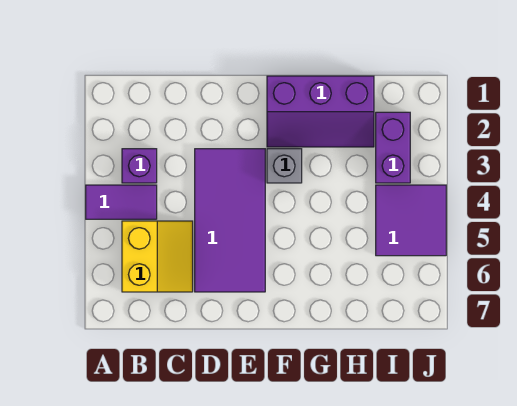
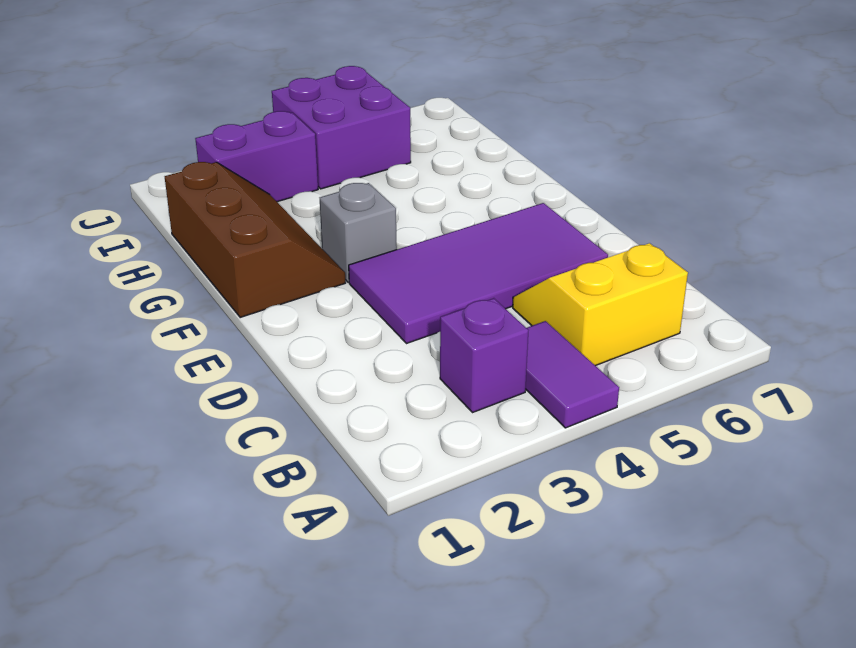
purple slope F1:H2 level 1 top 1 -> brown slope F1:H2 level 1 top 1
purple tile I4:J5 level 1 -> purple brick I4:J5 level 1

